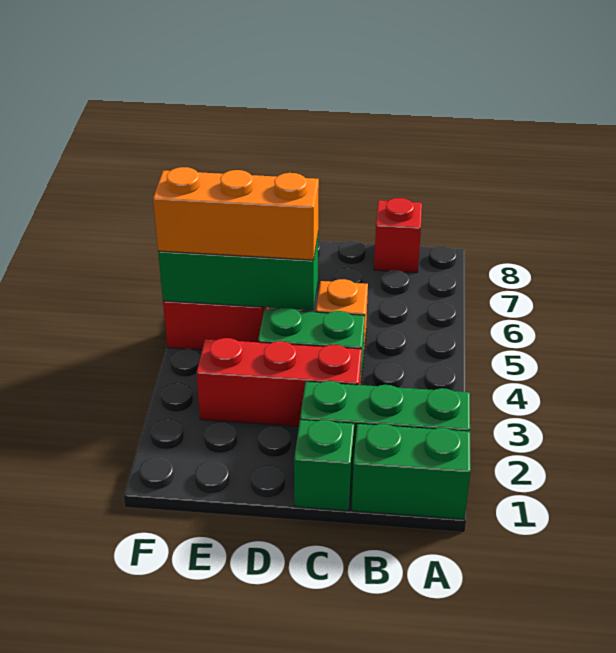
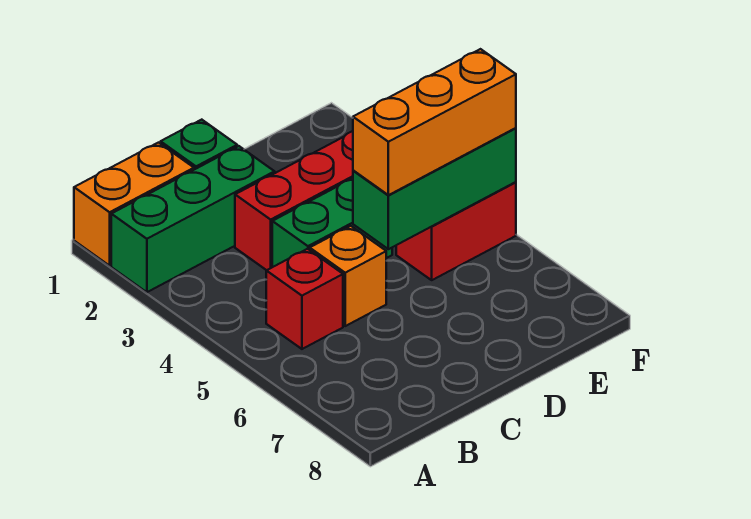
green brick A1:B1 level 1 -> orange brick A1:B1 level 1
red brick B8 level 1 -> red brick B5 level 1

